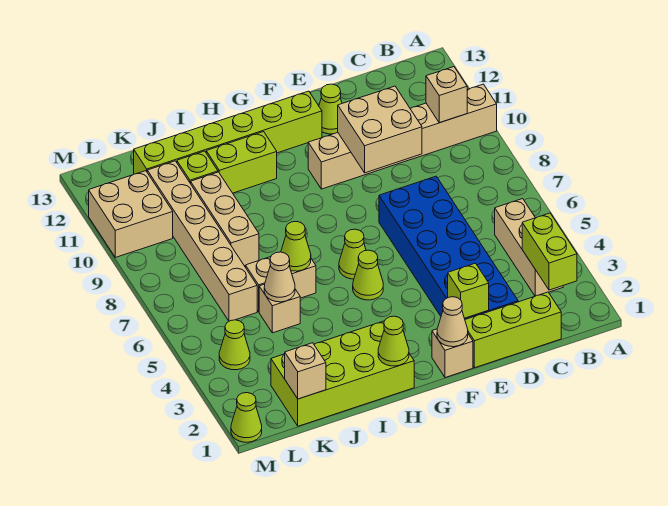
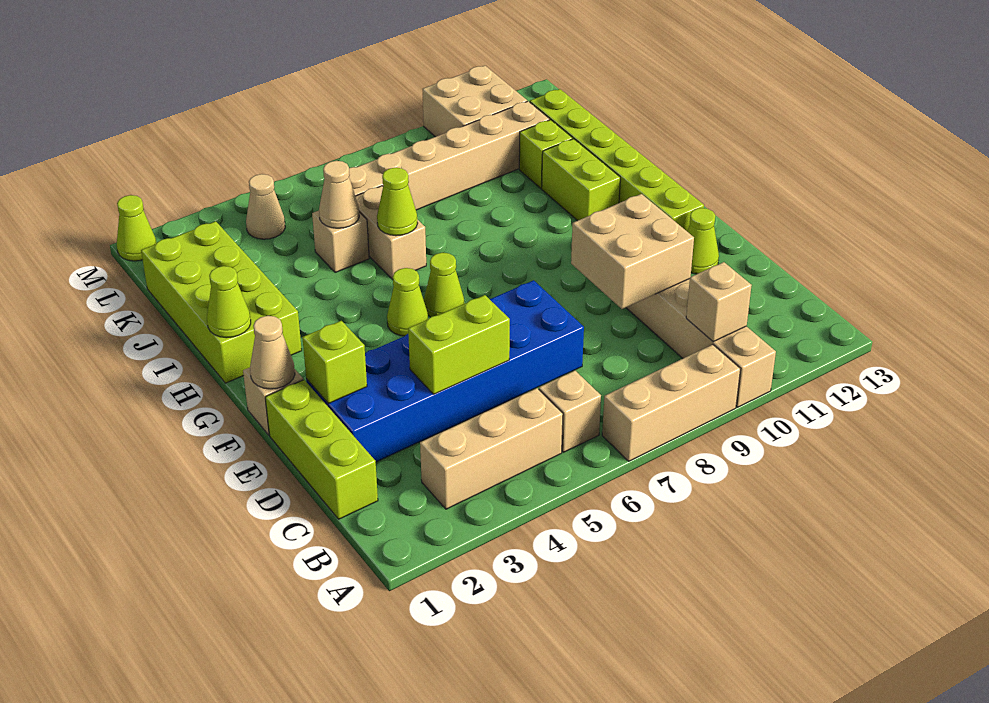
lime brick B2:B3 level 2 -> lime brick D4:D5 level 2
tan brick J8:J10 level 1 -> tan brick A7:A9 level 1
tan brick K1 level 2 -> tan brick B6 level 1
lime cone L4 level 1 -> tan cone L4 level 1

